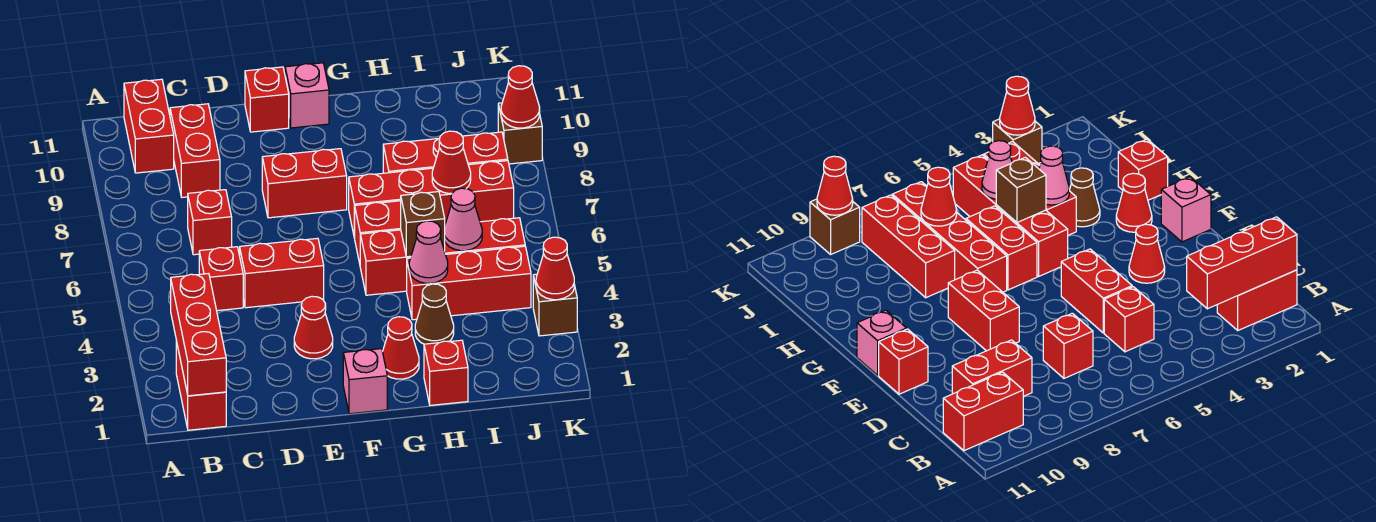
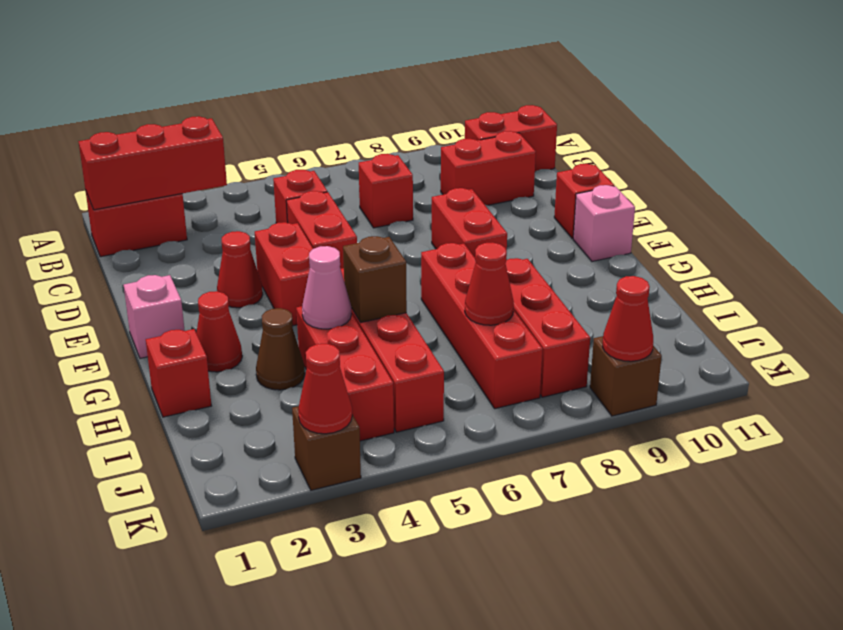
red brick G6:H6 level 1 -> red brick E4:F4 level 1
pink cone I5 level 2 -> none

